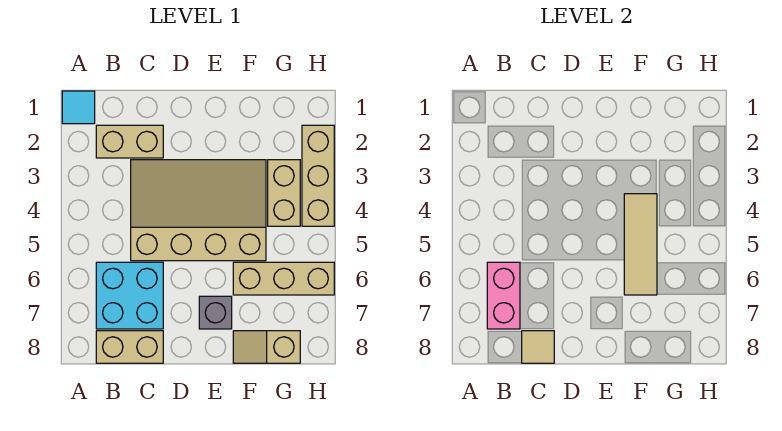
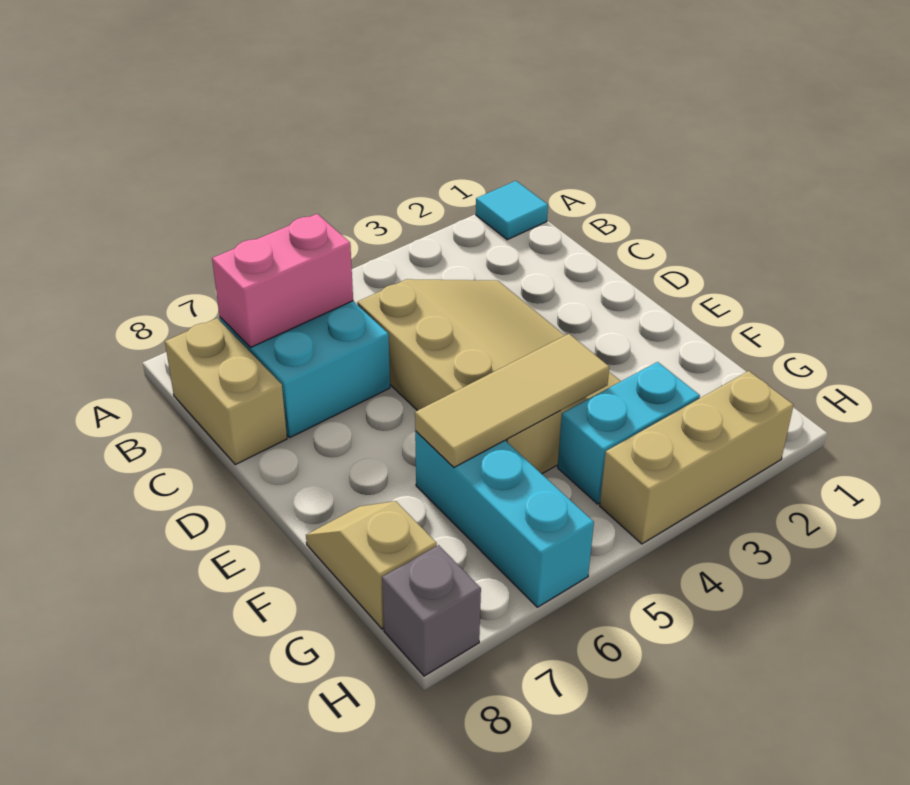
tan brick B2:C2 level 1 -> none
tan tile C8 level 2 -> none
grey brick E7 level 1 -> grey brick H8 level 1
tan brick F6:H6 level 1 -> cyan brick F6:H6 level 1
tan brick G3:G4 level 1 -> cyan brick G3:G4 level 1

